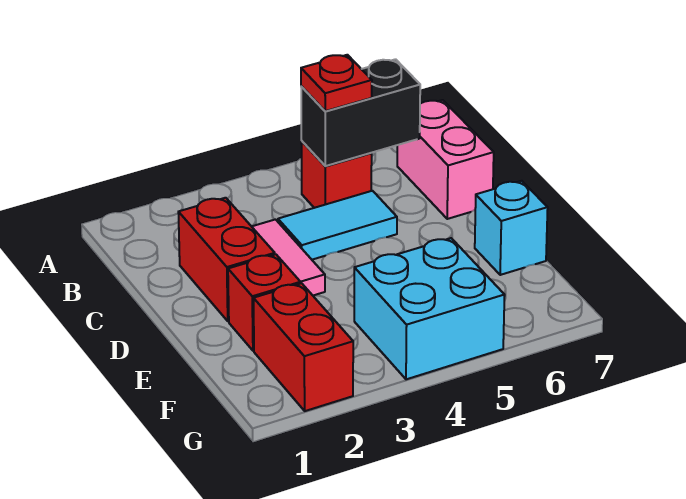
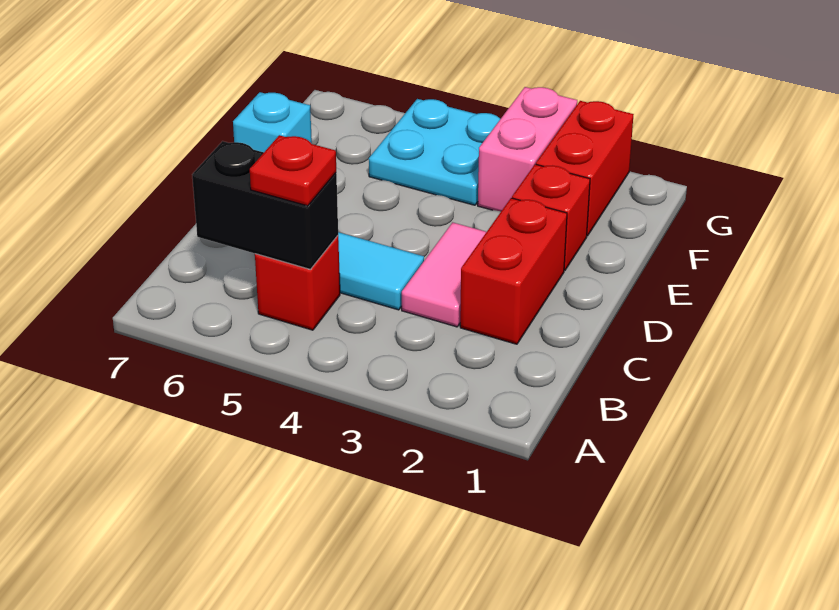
pink brick B7:C7 level 1 -> pink brick F3:G3 level 1
cyan brick F4:G5 level 1 -> cyan plate F4:G5 level 1

